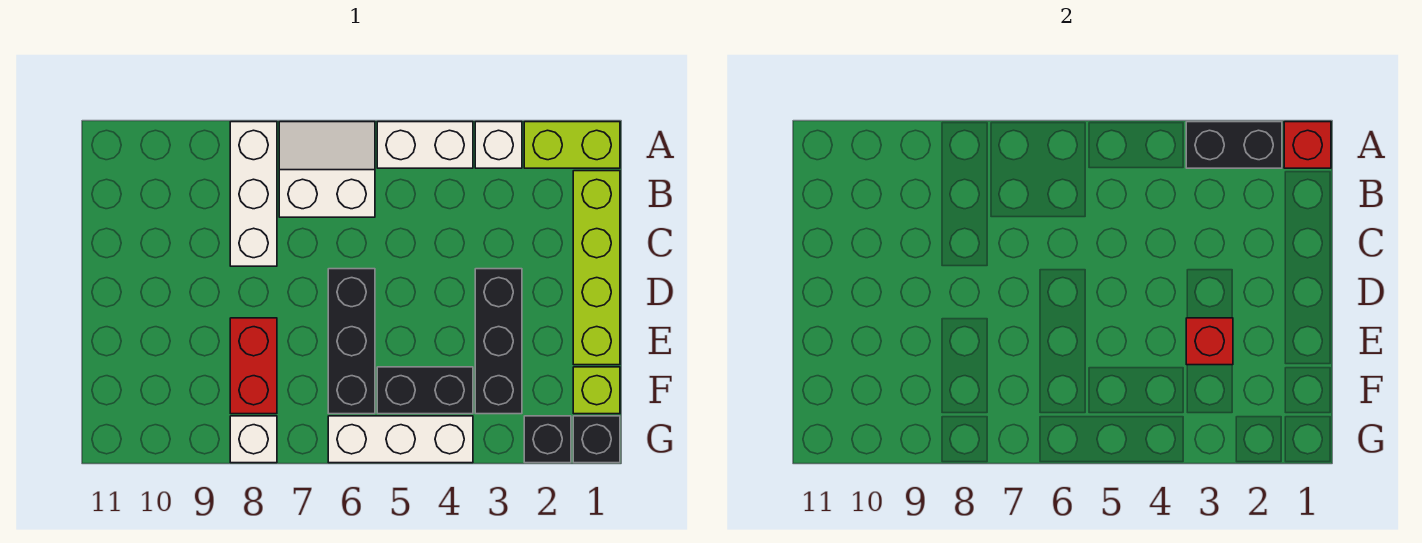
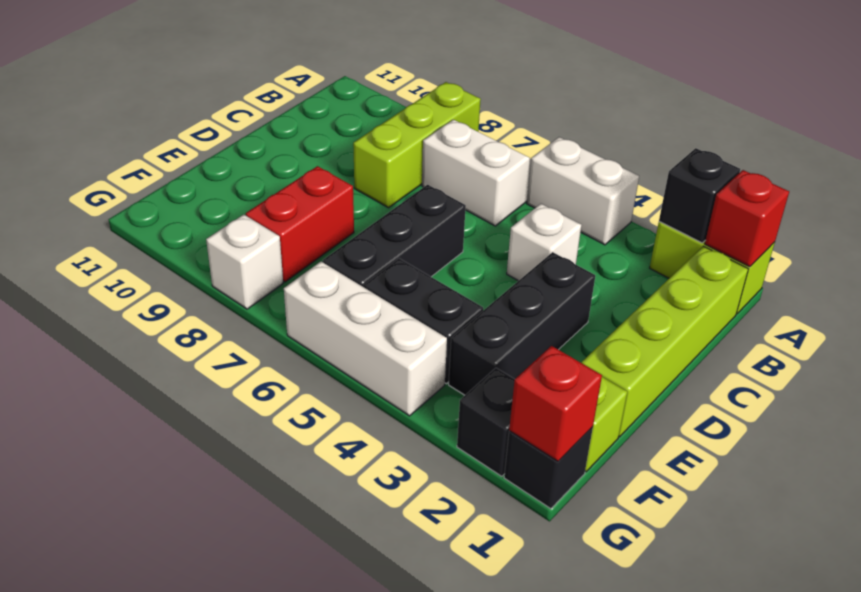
black brick A2:A3 level 2 -> black brick A2 level 2
white brick A3 level 1 -> white brick C4 level 1
white brick A8:C8 level 1 -> lime brick A8:C8 level 1
red brick E3 level 2 -> red brick G1 level 2

